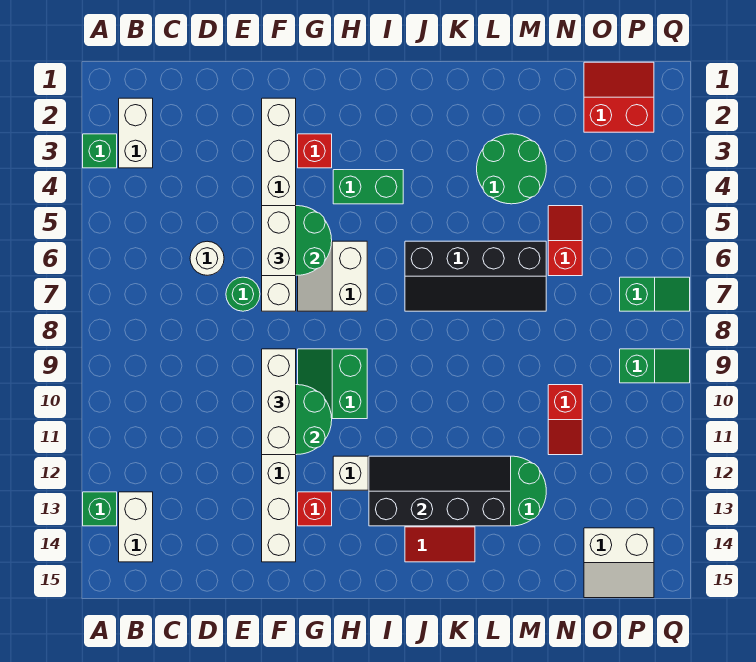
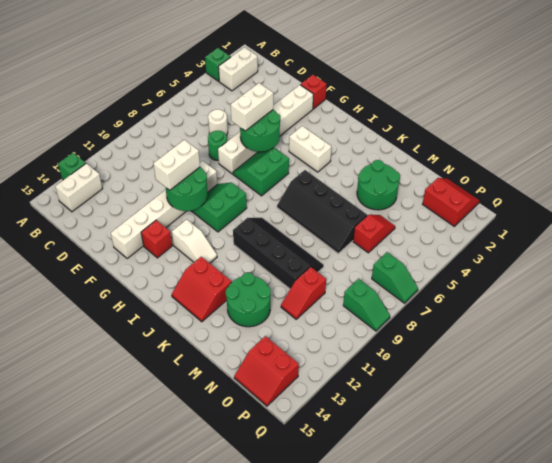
white brick F9:F11 level 3 -> white brick F10:F11 level 3
red brick G3 level 1 -> red brick F1 level 1
white slope G6:H7 level 1 top H -> green slope G6:H7 level 1 top H
green brick H4:I4 level 1 -> white brick H4:I4 level 1
black slope I12:L13 level 2 top 13 -> black slope J9:M10 level 1 top 10
white slope O14:P15 level 1 top 14 -> red slope O14:P15 level 1 top 14

